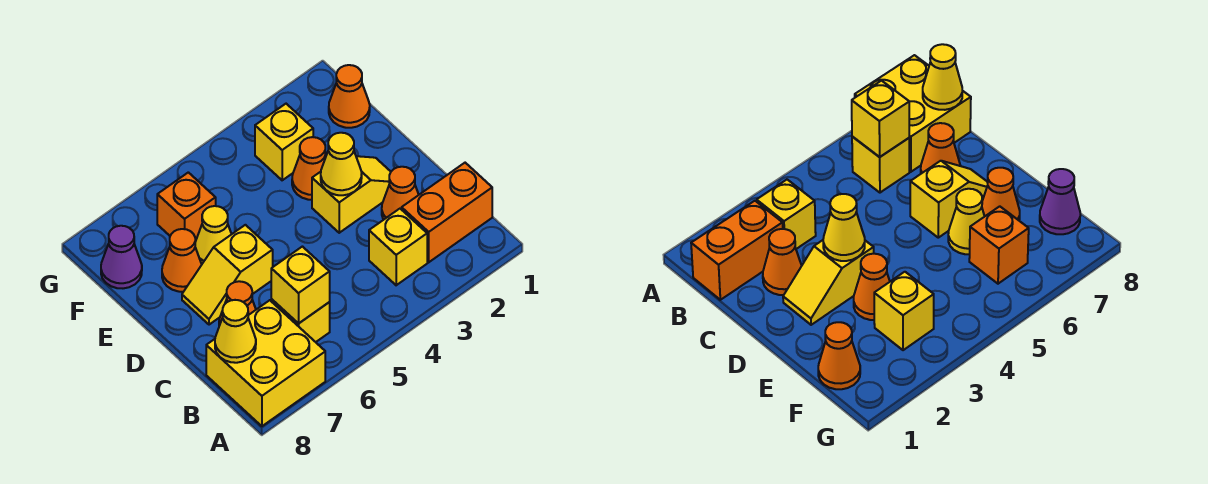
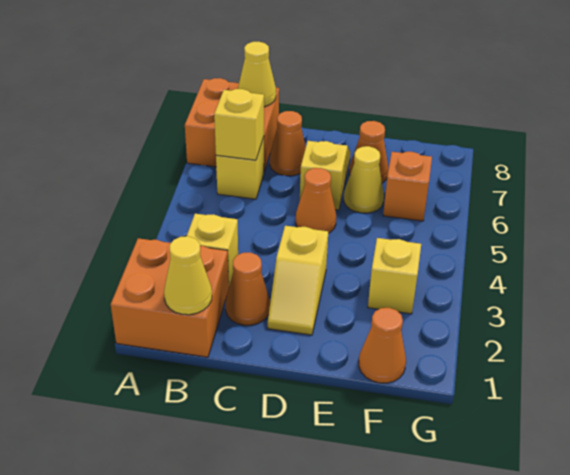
yellow brick A7:B8 level 1 -> orange brick A7:B8 level 1
orange brick B1:B2 level 1 -> orange brick A1:B2 level 1
yellow cone D3 level 2 -> yellow cone B1 level 2
orange cone E3 level 1 -> orange cone D5 level 1
purple cone F8 level 1 -> none

